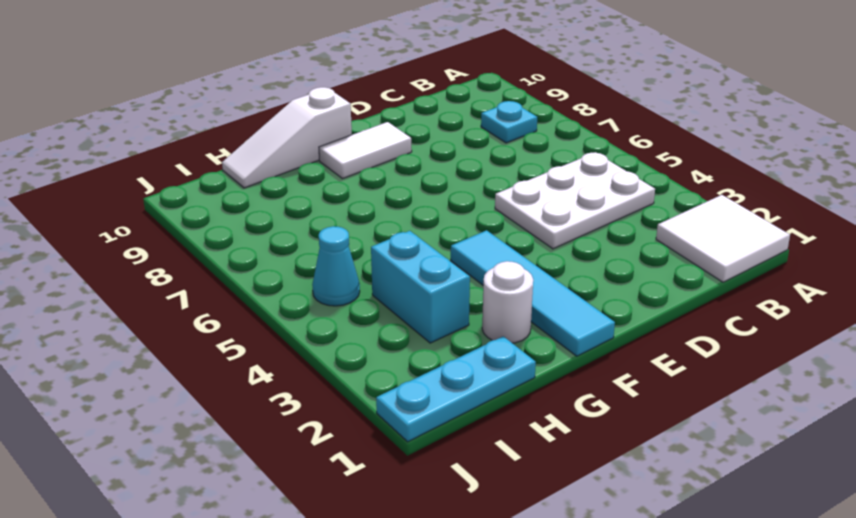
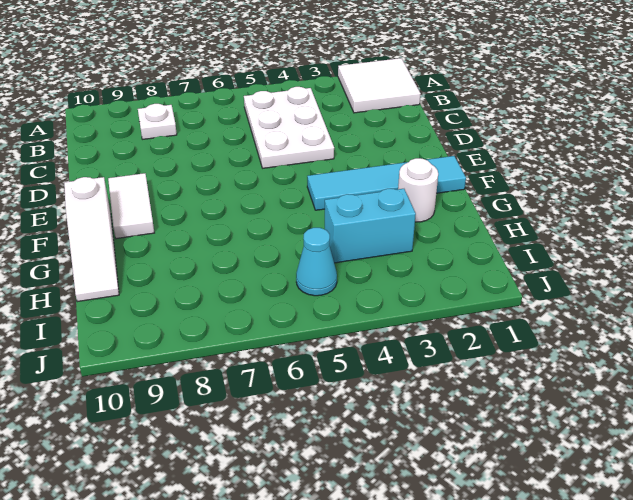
cyan plate B8 level 1 -> white plate B8 level 1
cyan plate H1:J1 level 1 -> none

